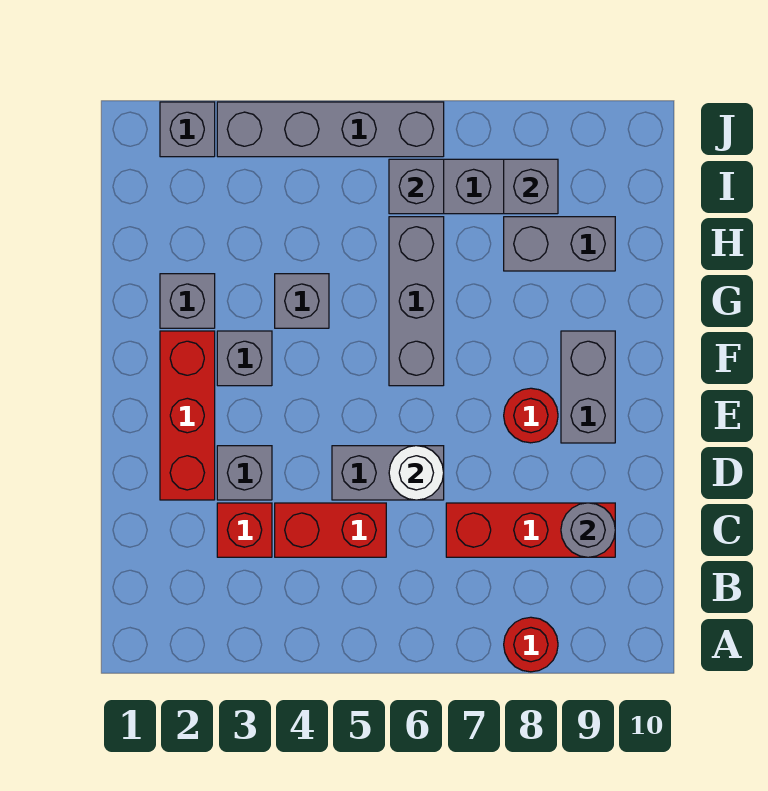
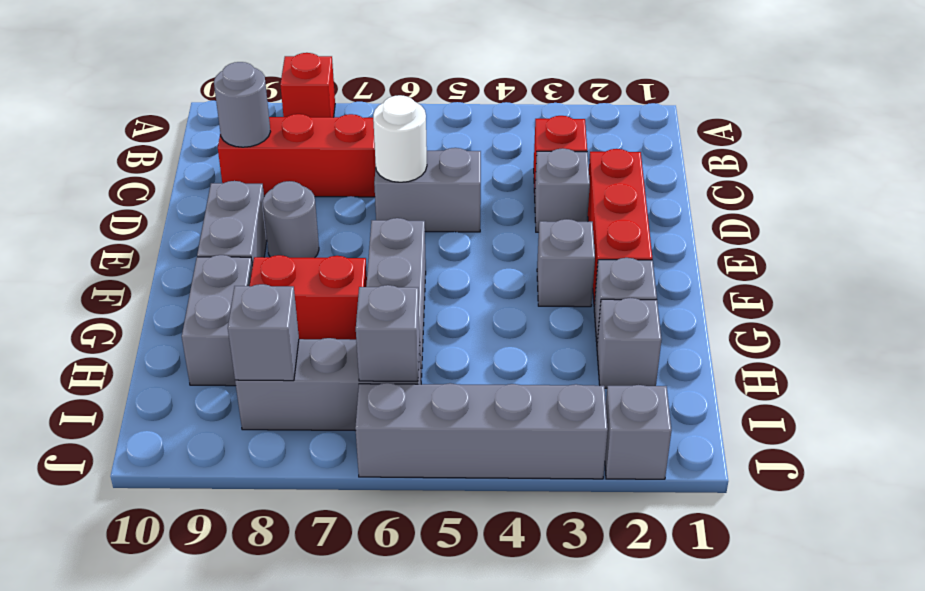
red round brick A8 level 1 -> red brick A8 level 1
red brick C4:C5 level 1 -> red brick G7:G8 level 1
red round brick E8 level 1 -> grey round brick E8 level 1
grey brick G4 level 1 -> grey brick H2 level 1
grey brick H8:H9 level 1 -> grey brick G9:H9 level 1

